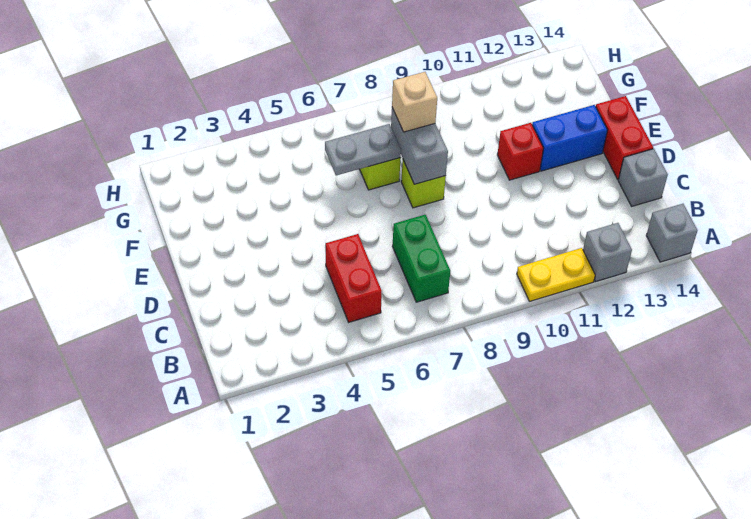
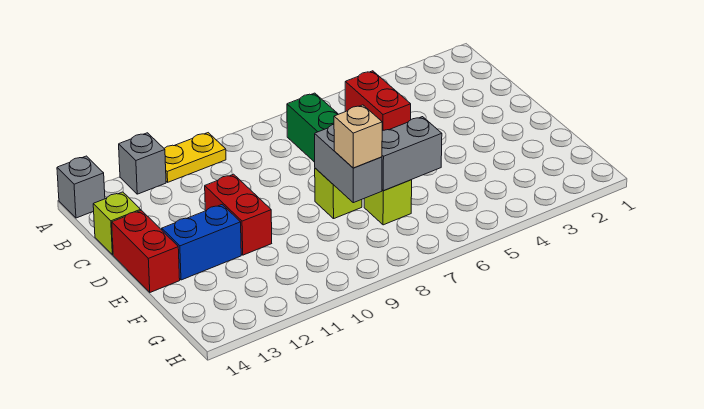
grey brick C14 level 1 -> lime brick C14 level 1
red brick E11 level 1 -> red brick D11:E11 level 1
grey plate F6:F7 level 2 -> grey brick F6:F7 level 2

